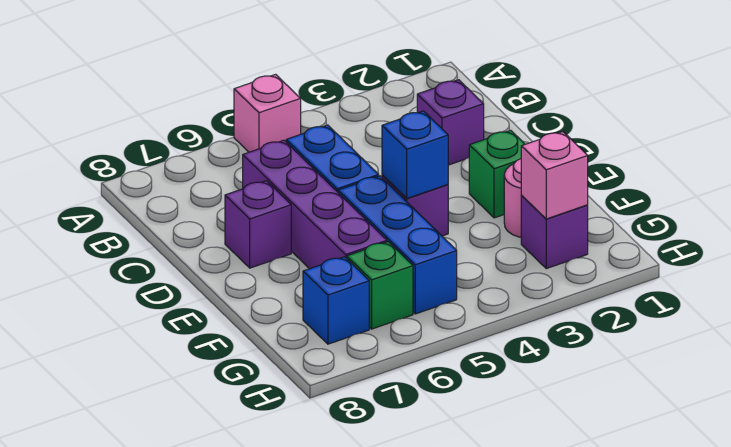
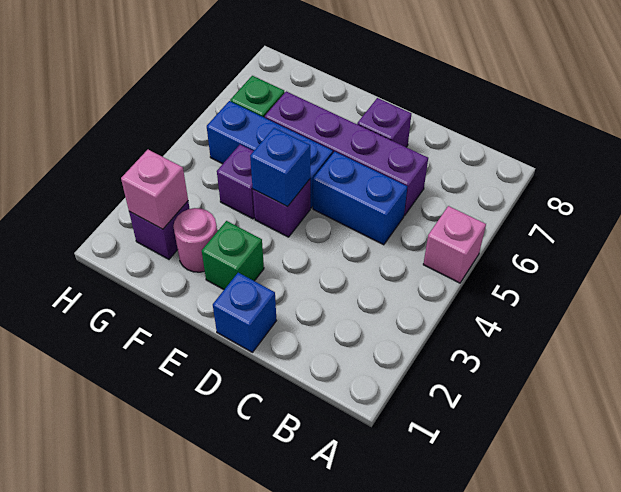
purple brick C2 level 1 -> purple brick F4 level 1
blue brick G7 level 1 -> blue brick D1 level 1

